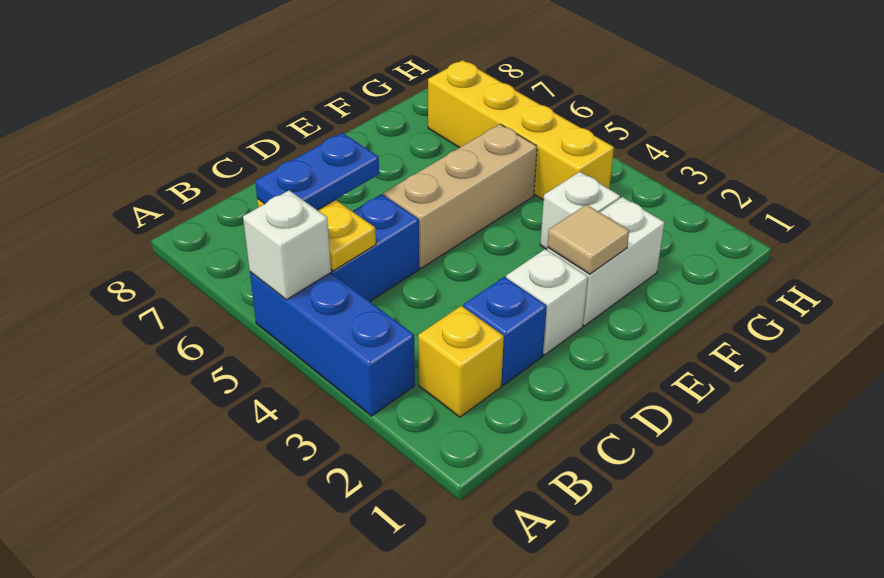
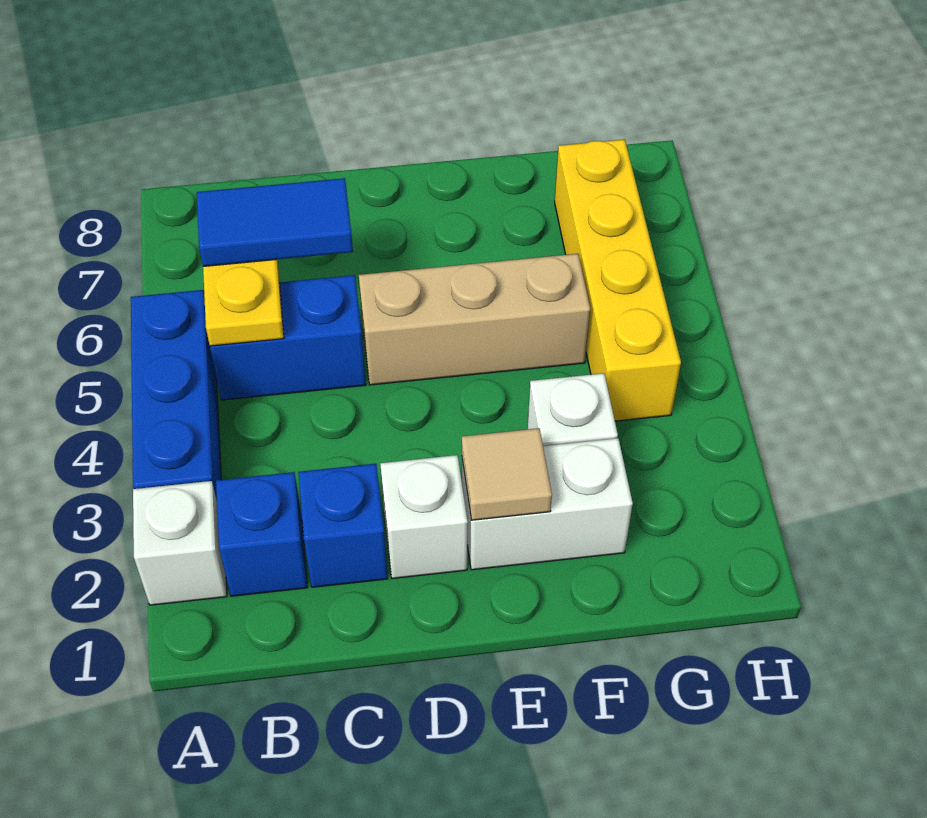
white brick A5 level 2 -> white brick A2 level 1
yellow brick B2 level 1 -> blue brick B2 level 1
blue plate B6:C6 level 3 -> blue tile B6:C6 level 3

